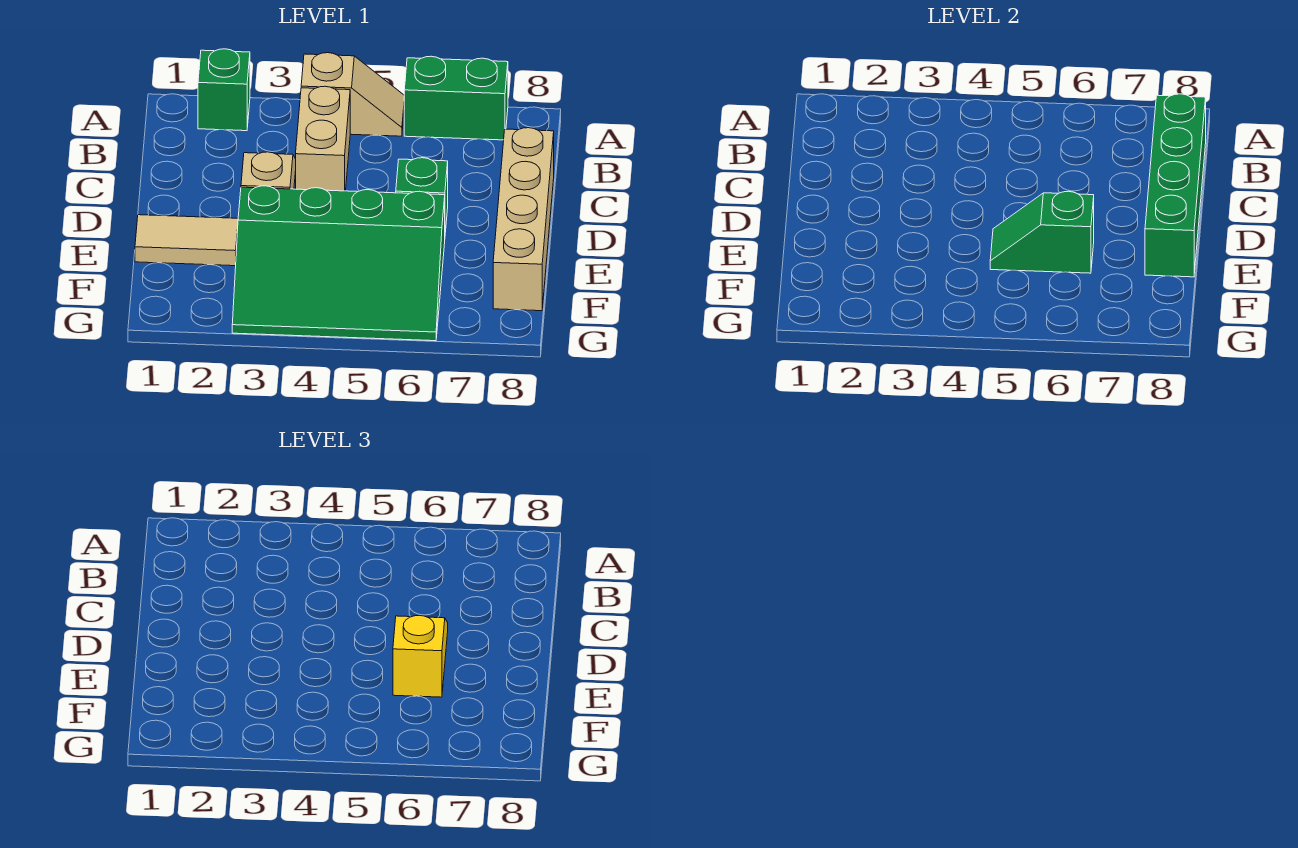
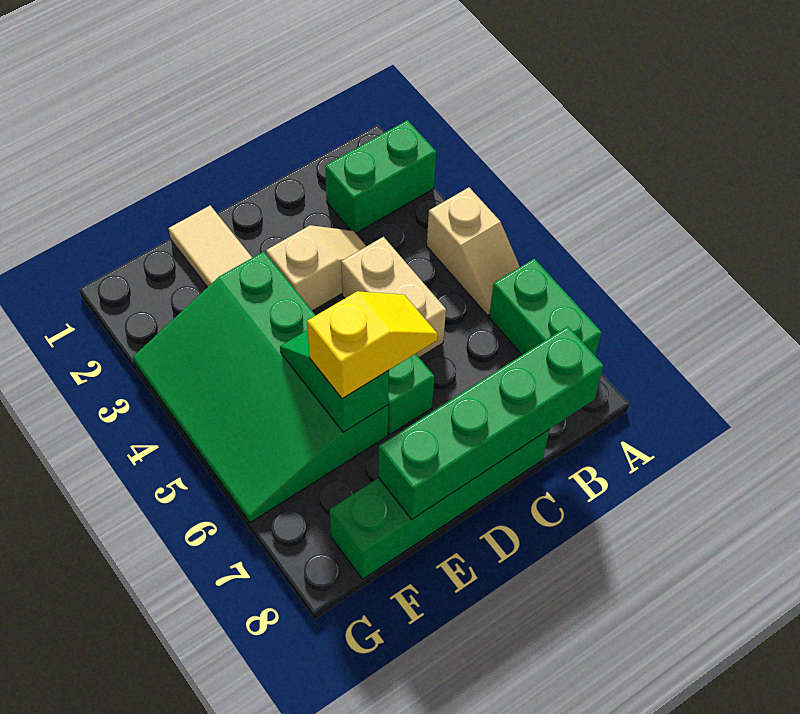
green brick A2 level 1 -> green brick A2:B2 level 1
tan brick B4:C4 level 1 -> tan brick C4:C5 level 1
tan brick C8:F8 level 1 -> green brick C8:F8 level 1

